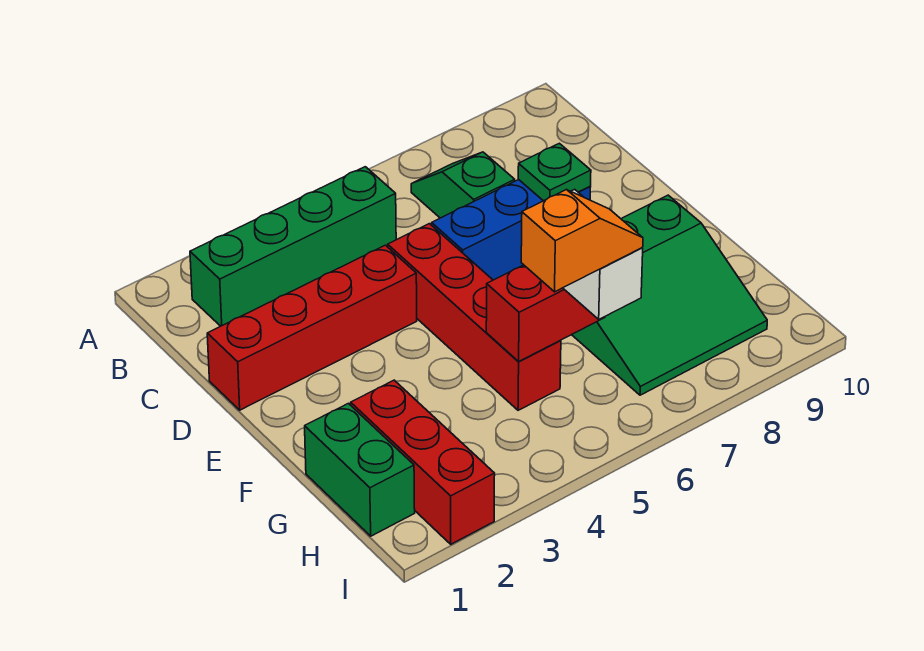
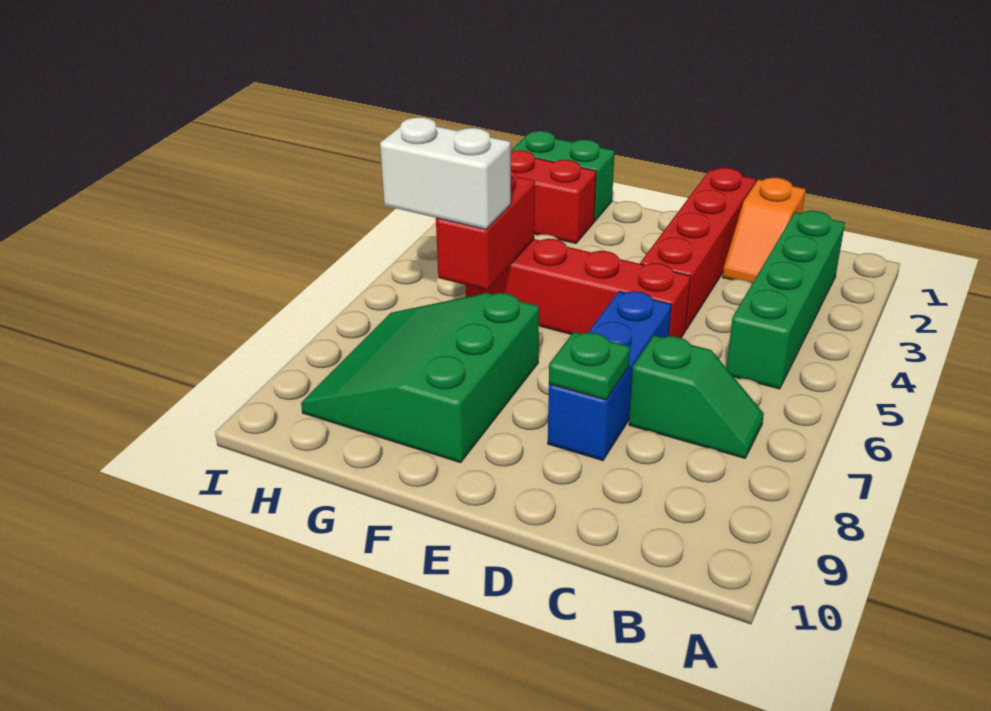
orange slope H5:H6 level 4 top 5 -> orange slope C1:C2 level 1 top 1

